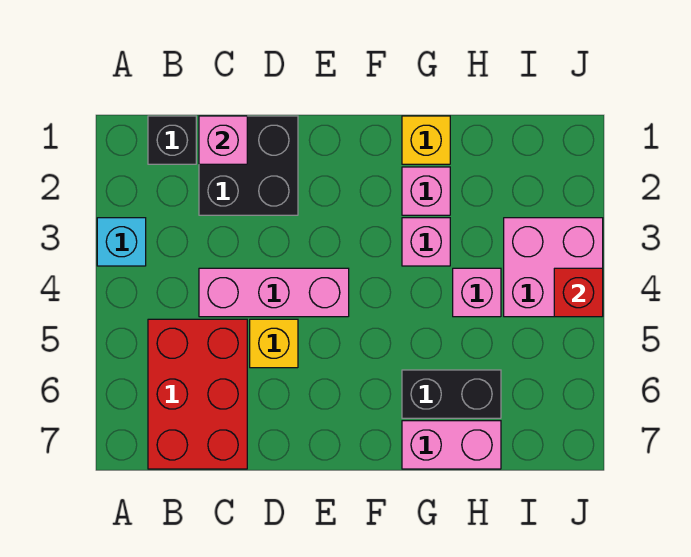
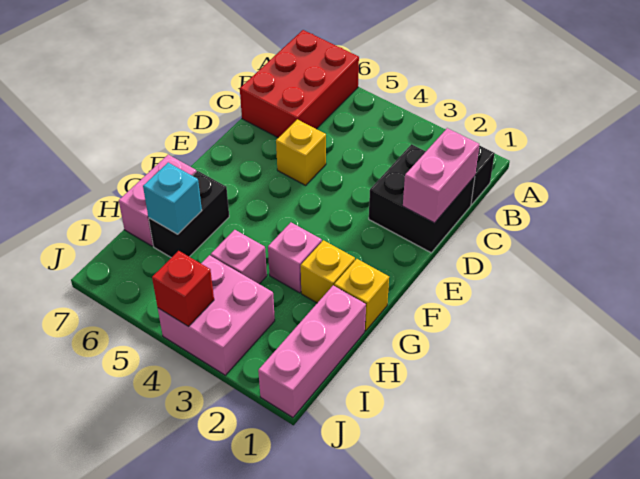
cyan brick A3 level 1 -> cyan brick H6 level 2
red brick B5:C7 level 1 -> red brick A6:C7 level 1
pink brick C1 level 2 -> pink brick C1:D1 level 2
pink brick C4:E4 level 1 -> pink brick H1:J1 level 1
pink brick G2 level 1 -> yellow brick G2 level 1

